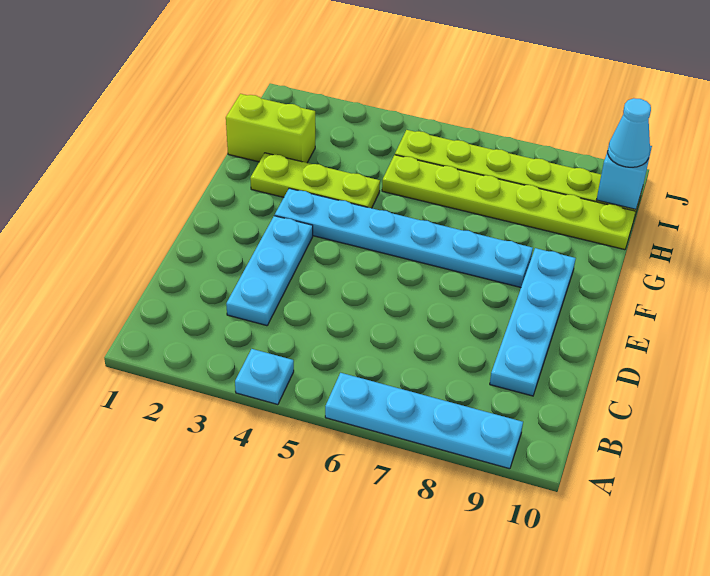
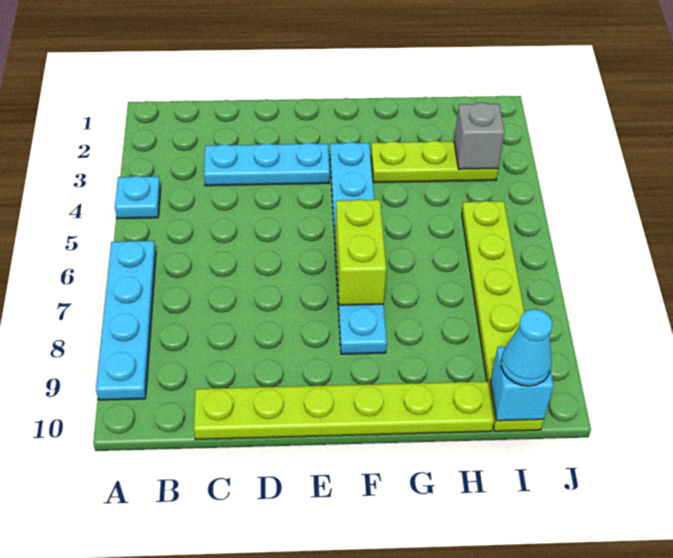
cyan plate C9:F9 level 1 -> none
lime plate G2:G4 level 1 -> lime plate G3:I3 level 1
lime brick H1:H2 level 1 -> lime brick F6:F7 level 2
lime plate H5:H10 level 1 -> lime plate C10:H10 level 1
none -> grey brick I3 level 2

